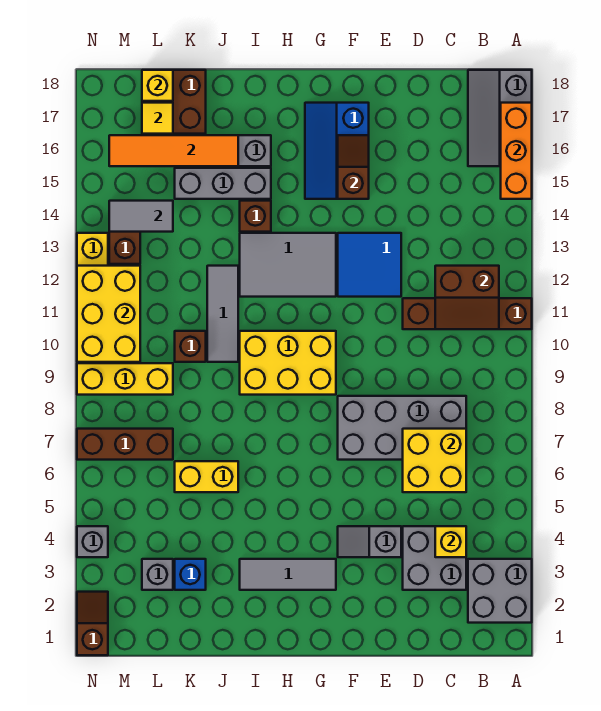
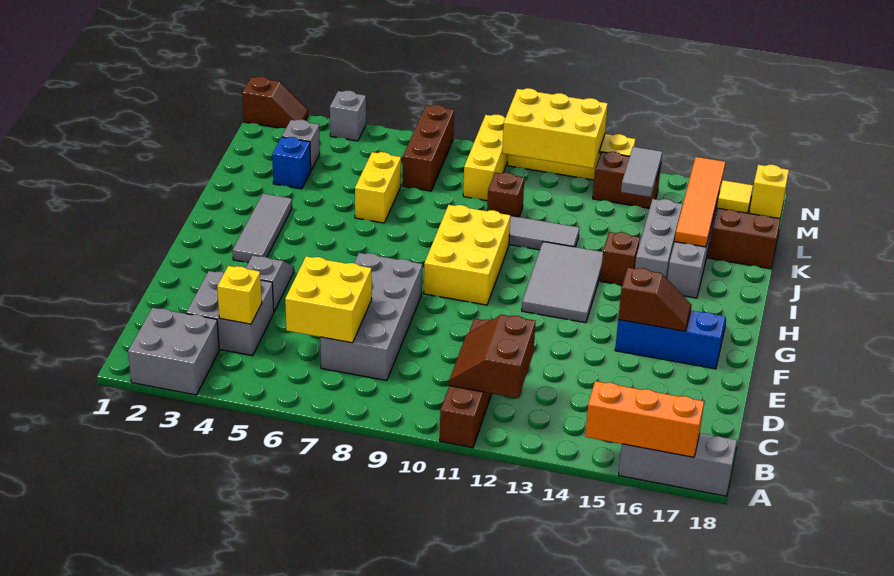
blue tile E12:F13 level 1 -> none

